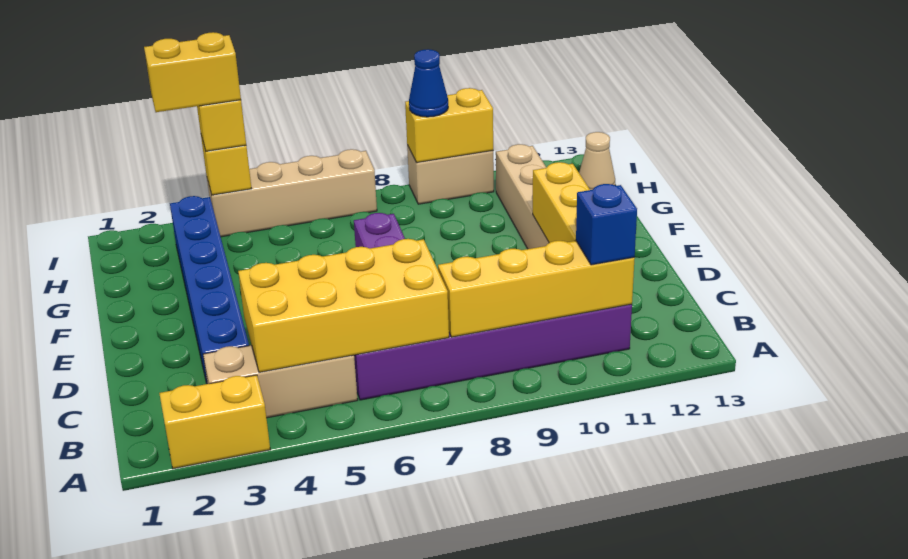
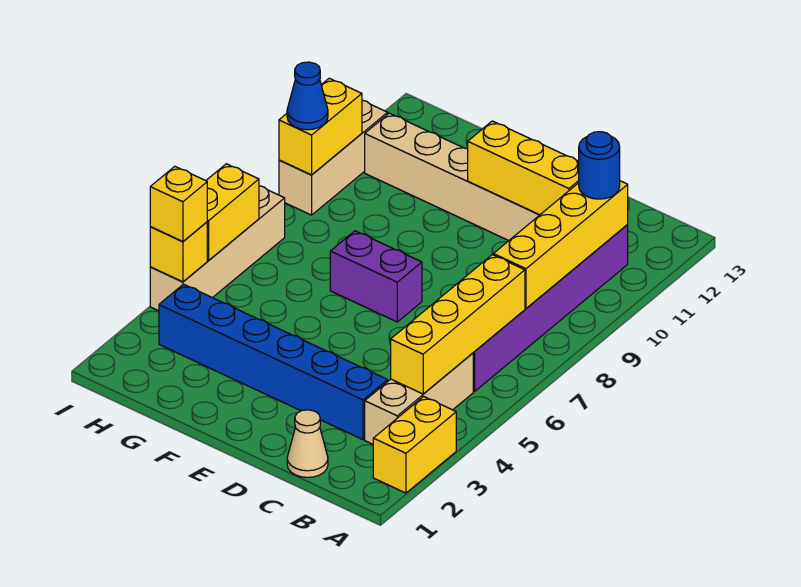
yellow brick B4:C7 level 2 -> yellow brick B4:B7 level 2
blue brick B11 level 3 -> blue round brick B11 level 3
tan cone H13 level 1 -> tan cone C1 level 1
yellow brick I3:I4 level 4 -> yellow brick I5:I6 level 2
tan brick I9:I10 level 1 -> tan brick I9:I11 level 1

